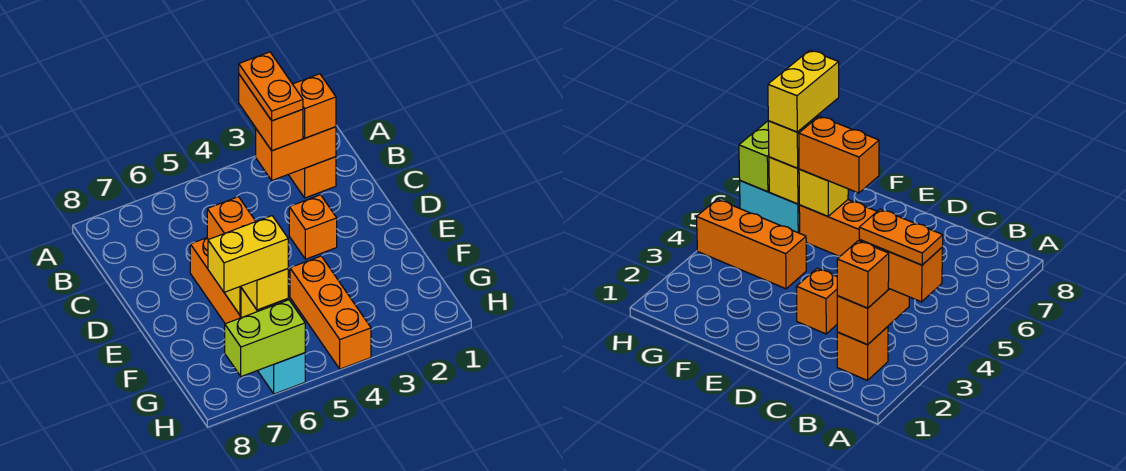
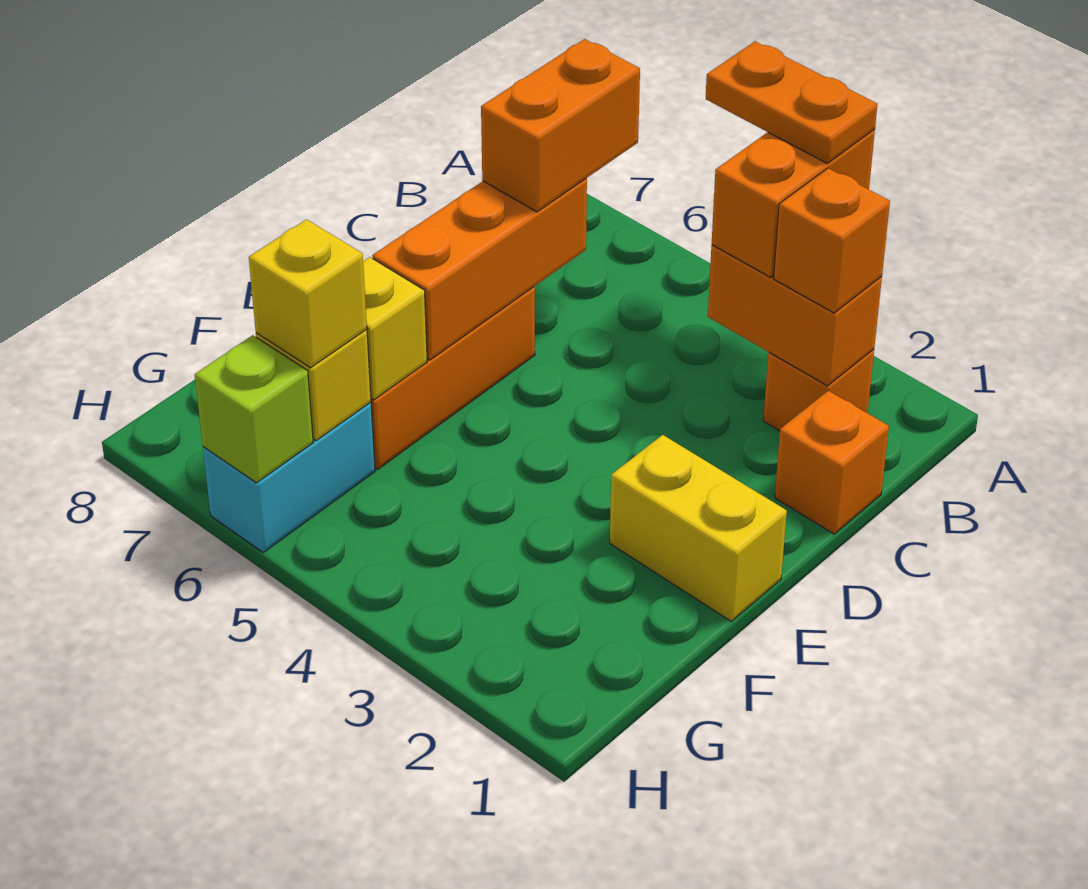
orange plate A3:B3 level 4 -> orange plate A3:A4 level 4
orange brick D3 level 1 -> orange brick C1 level 1
orange brick E6:F6 level 3 -> orange brick B6:C6 level 3
orange brick F4:H4 level 1 -> orange brick C6:E6 level 2
yellow brick G6:G7 level 4 -> yellow brick E1:E2 level 1
lime brick H6:H7 level 2 -> lime brick H6 level 2

